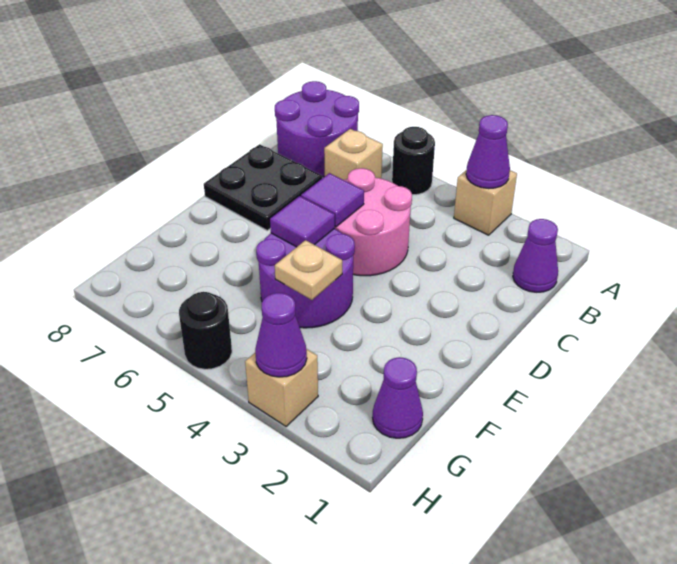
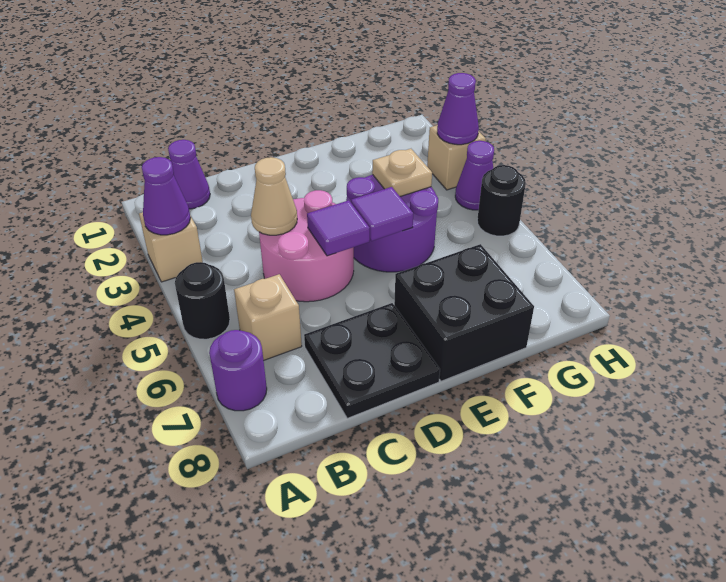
purple round brick A7:B8 level 1 -> purple round brick A7 level 1
none -> tan cone C4 level 2
none -> black brick E7:F8 level 1
purple cone G1 level 1 -> purple cone H4 level 1

